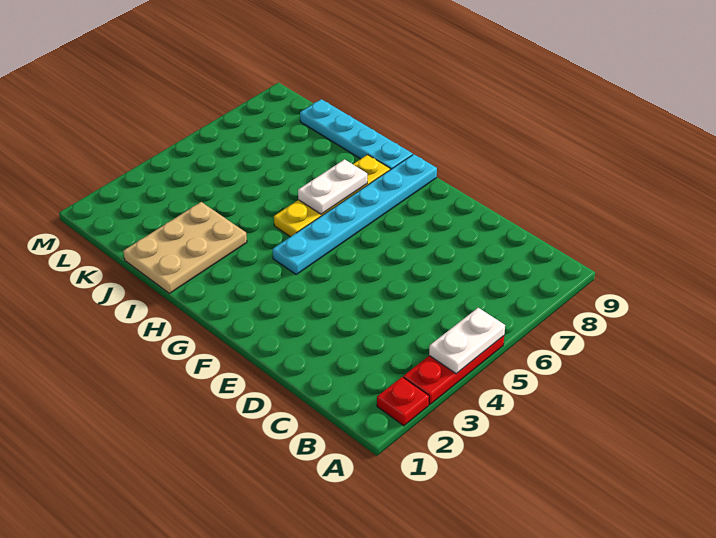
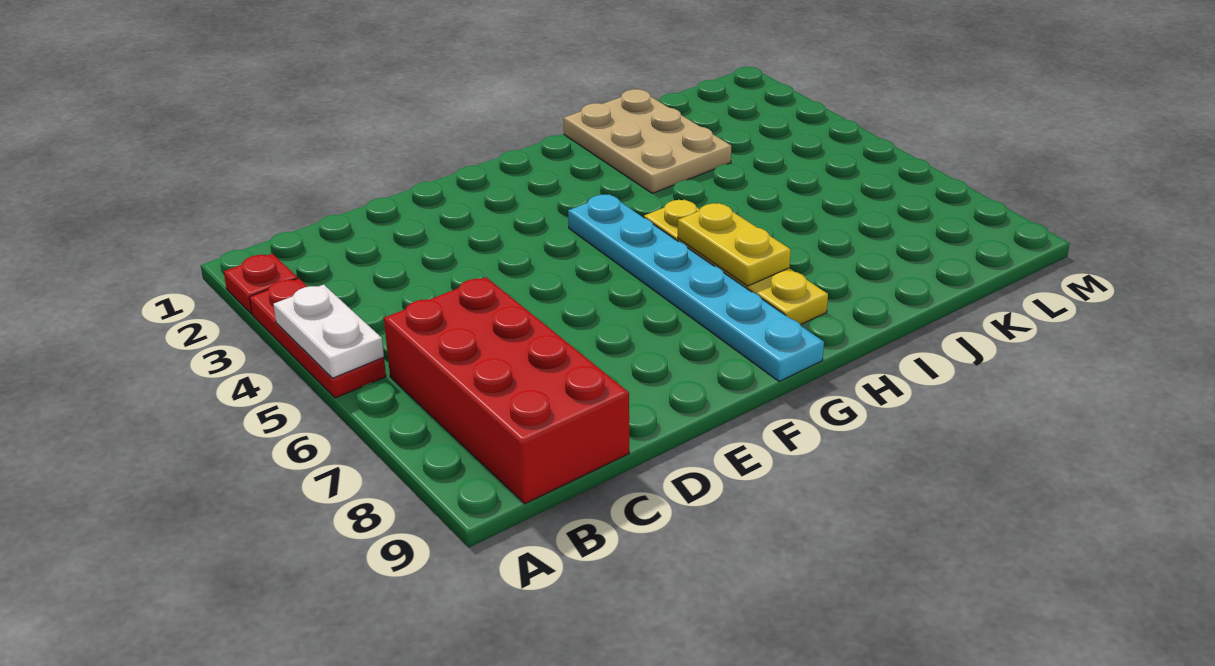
none -> red brick B6:C9 level 1
white plate H6:H7 level 2 -> yellow plate H6:H7 level 2
cyan plate H9:K9 level 1 -> none

